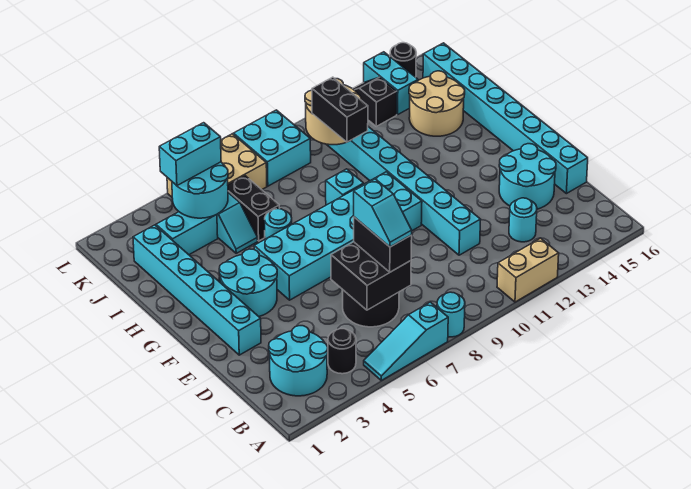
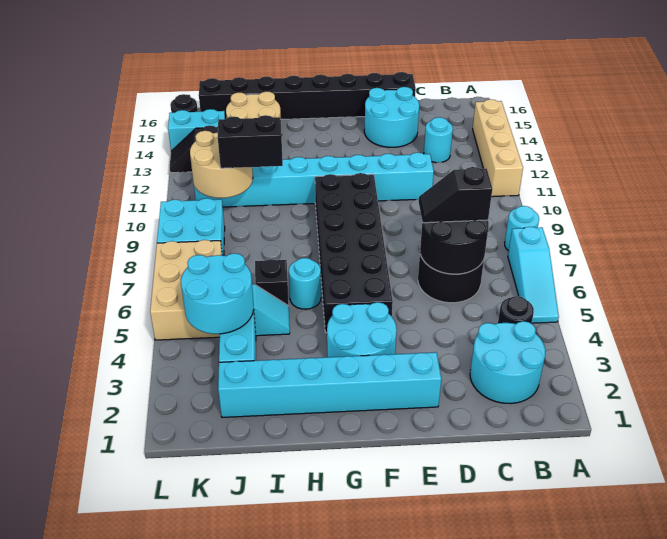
tan brick A11:A12 level 1 -> tan brick A11:A14 level 1
black brick C6:D7 level 2 -> black round brick C6:D7 level 2
black brick C7:D7 level 3 -> black slope C7:D7 level 3 top C
cyan slope C7:D7 level 4 top D -> none
cyan brick D16:K16 level 1 -> black brick D16:K16 level 1
cyan brick F5:G10 level 1 -> black brick F5:G10 level 1
cyan brick H9 level 1 -> none
black brick I6:J6 level 1 -> black brick I6 level 1
cyan brick K4:K5 level 3 -> none

